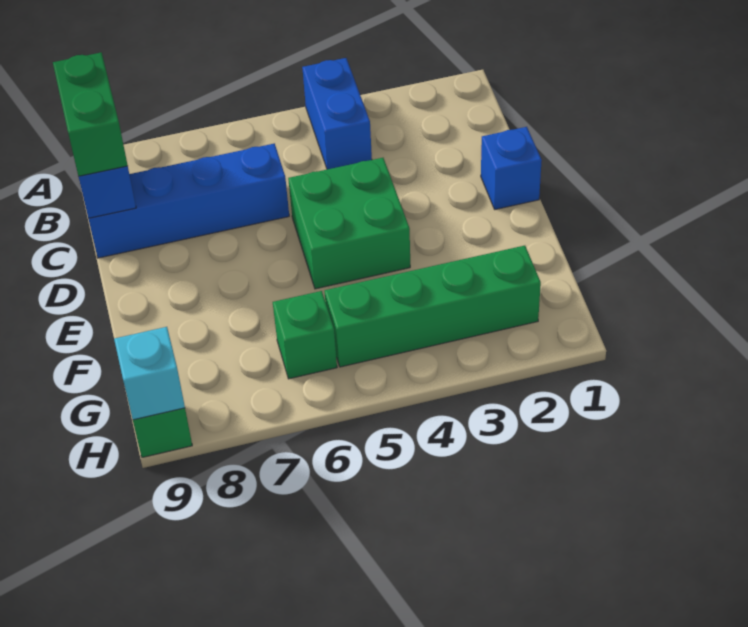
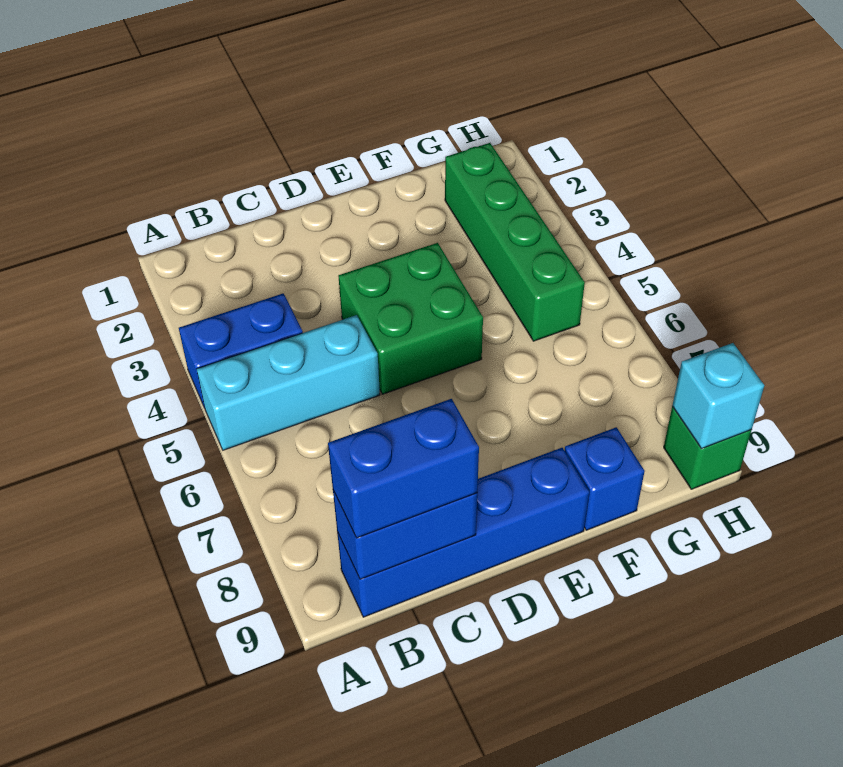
none -> cyan brick A5:C5 level 1
green brick B9:C9 level 3 -> blue brick B9:C9 level 3
blue brick C6:C9 level 1 -> blue brick B9:E9 level 1
blue brick D1 level 1 -> blue brick F9 level 1
green brick G6 level 1 -> none

